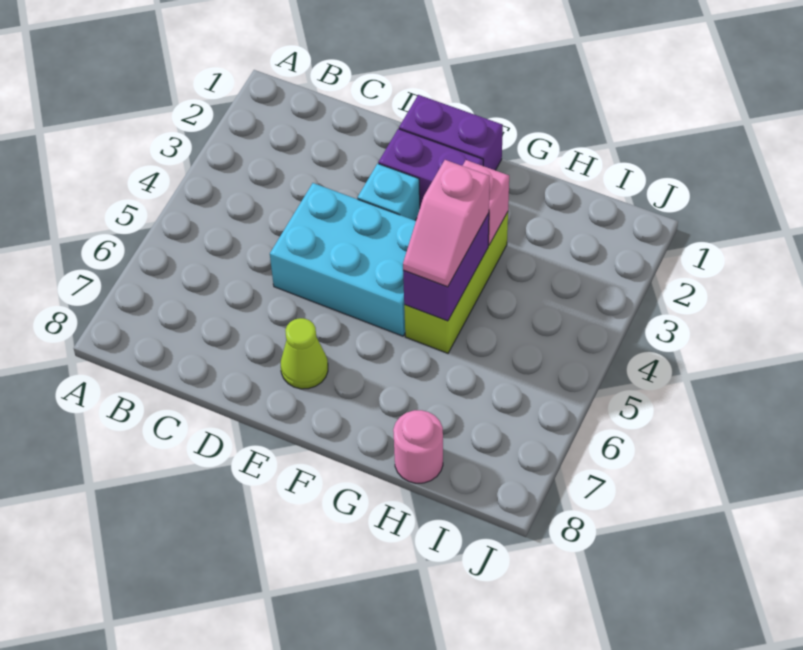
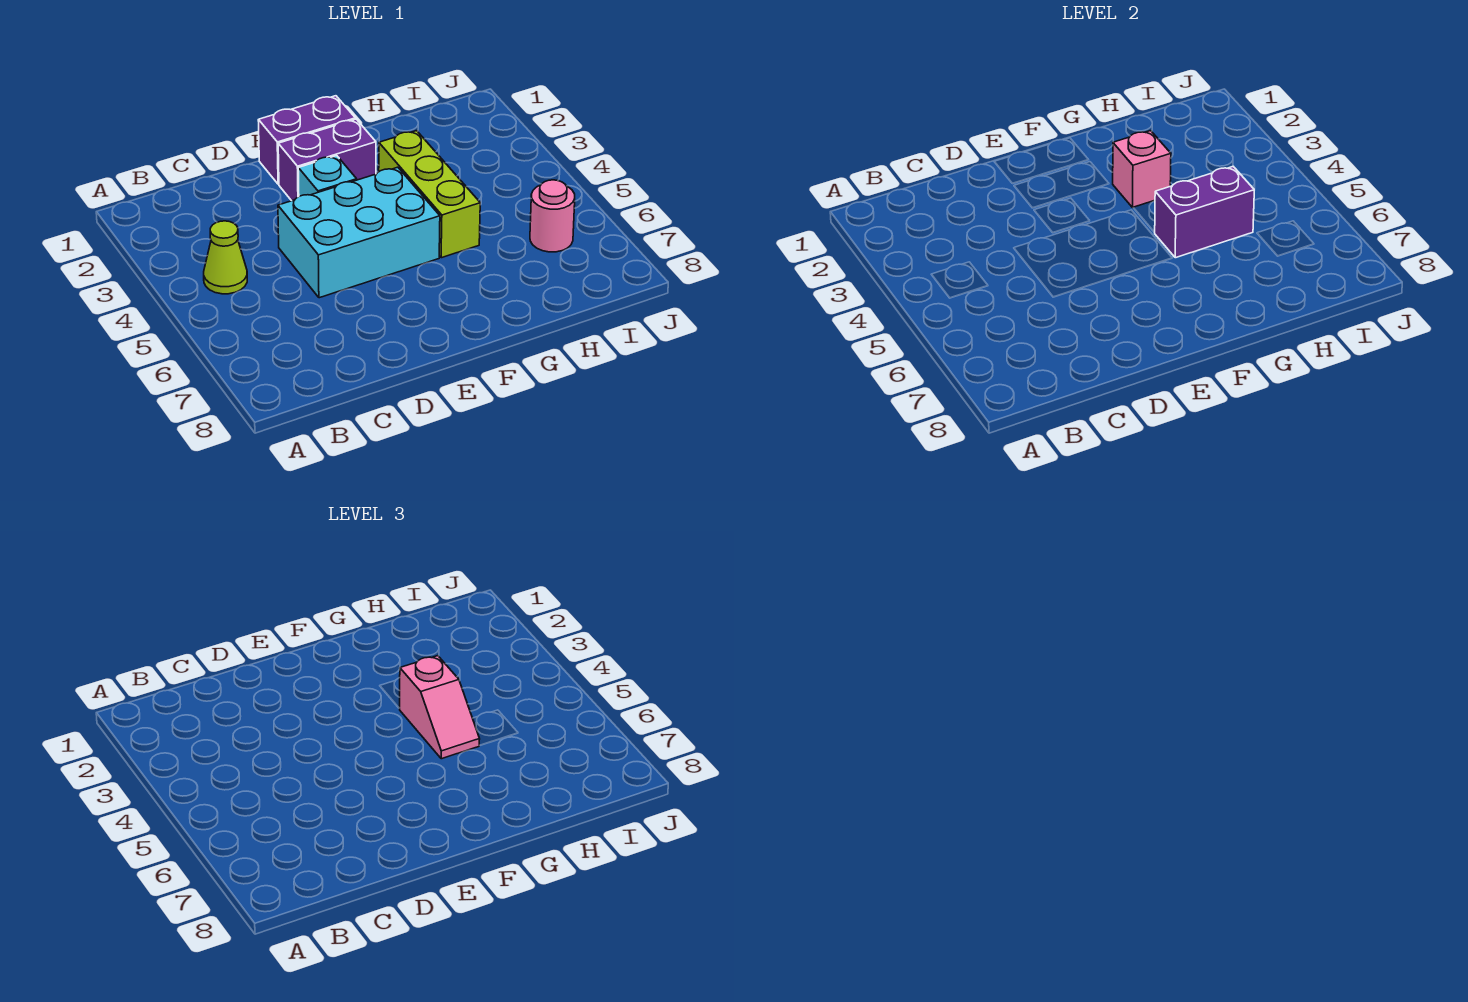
lime cone E7 level 1 -> lime cone B4 level 1
purple brick G4:G5 level 2 -> purple brick G5:H5 level 2
pink round brick H8 level 1 -> pink round brick I6 level 1

